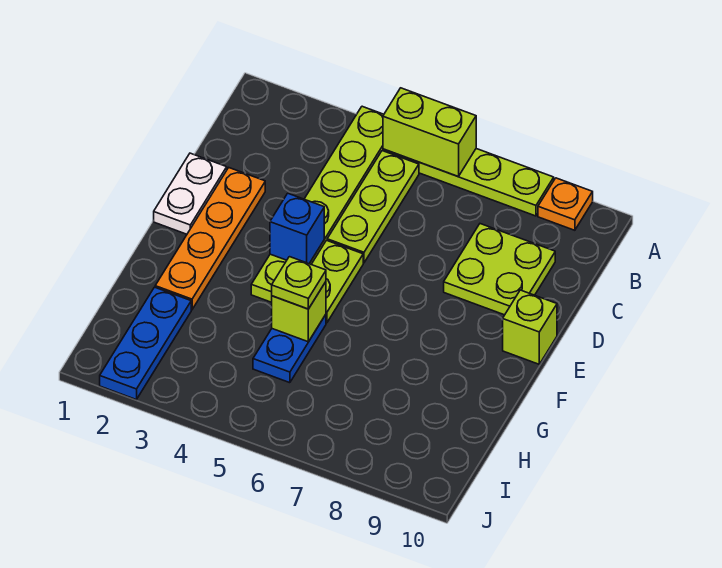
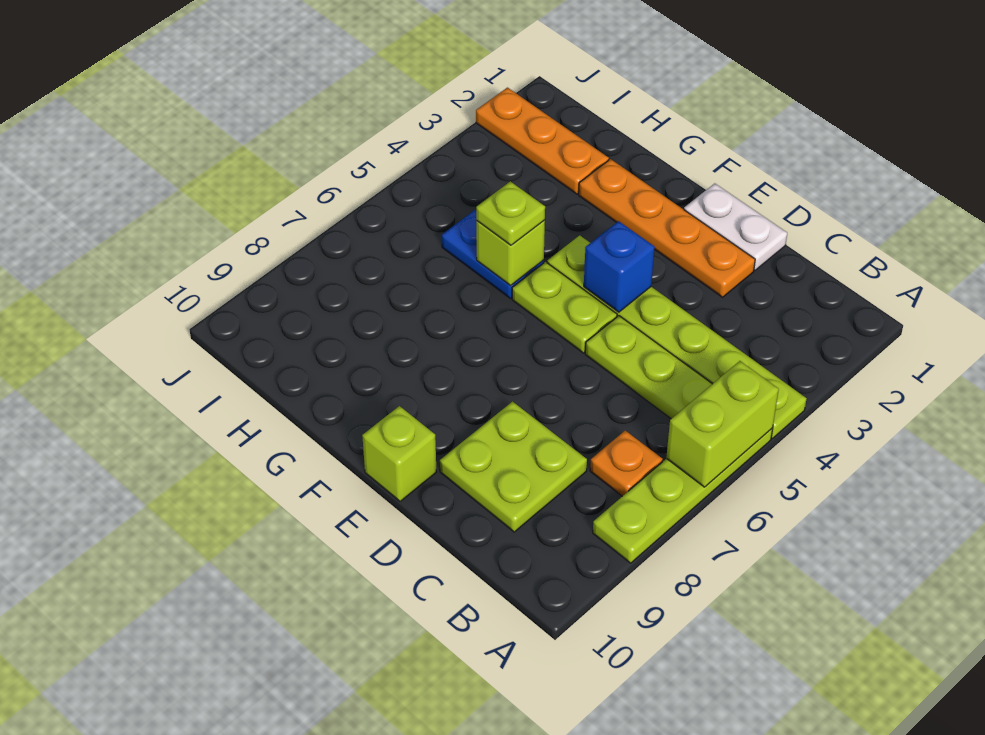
orange plate A9 level 1 -> orange plate B7 level 1
blue plate H2:J2 level 1 -> orange plate H2:J2 level 1

